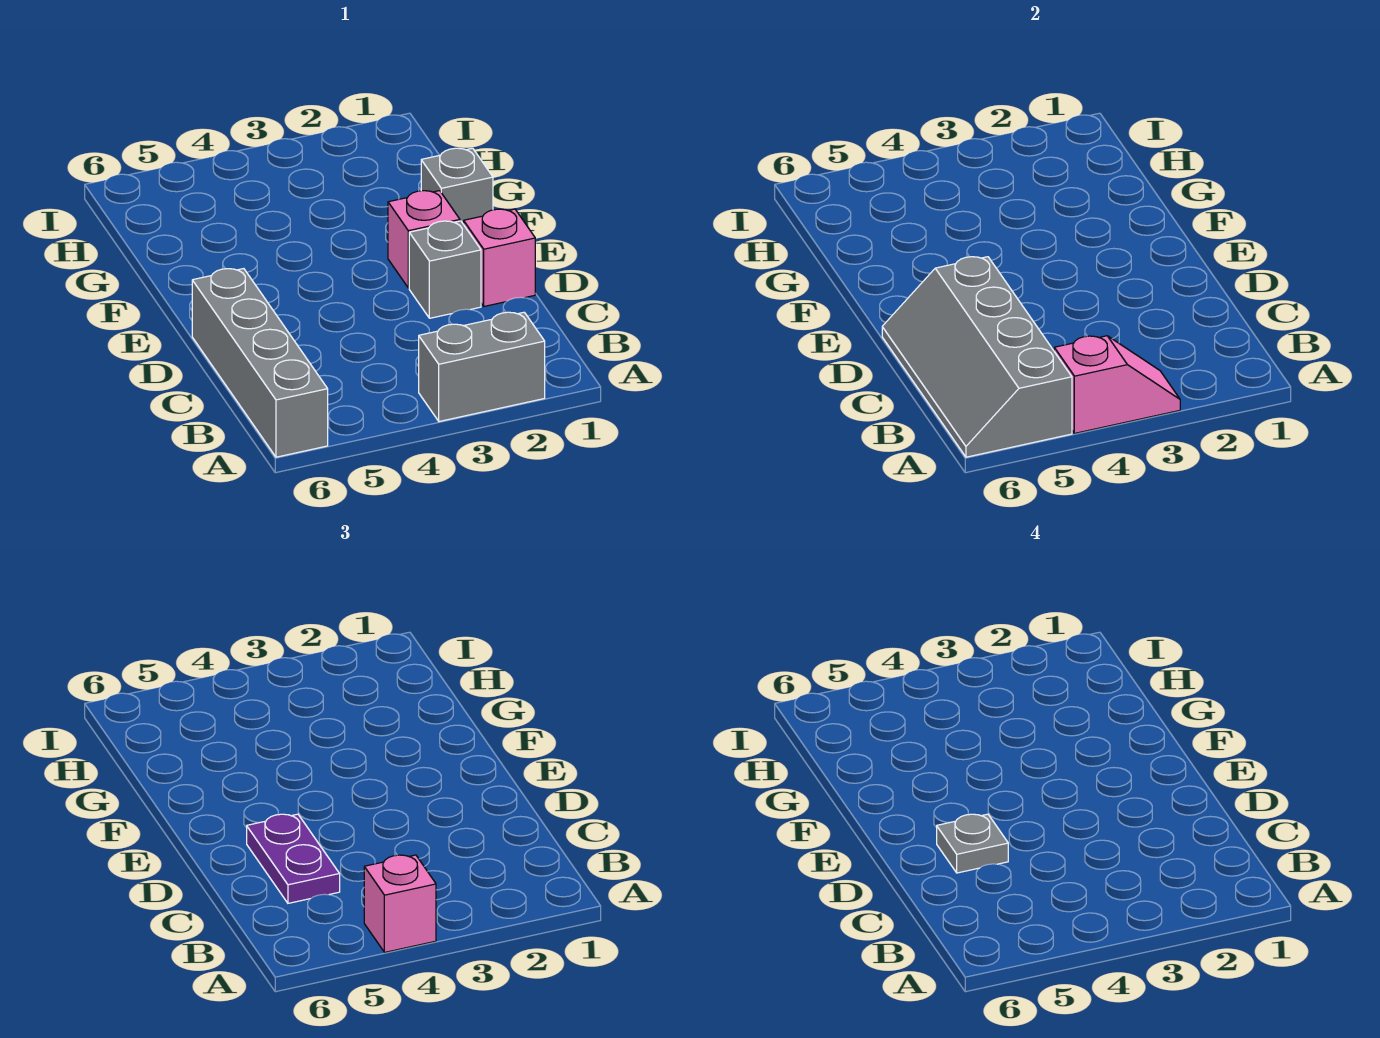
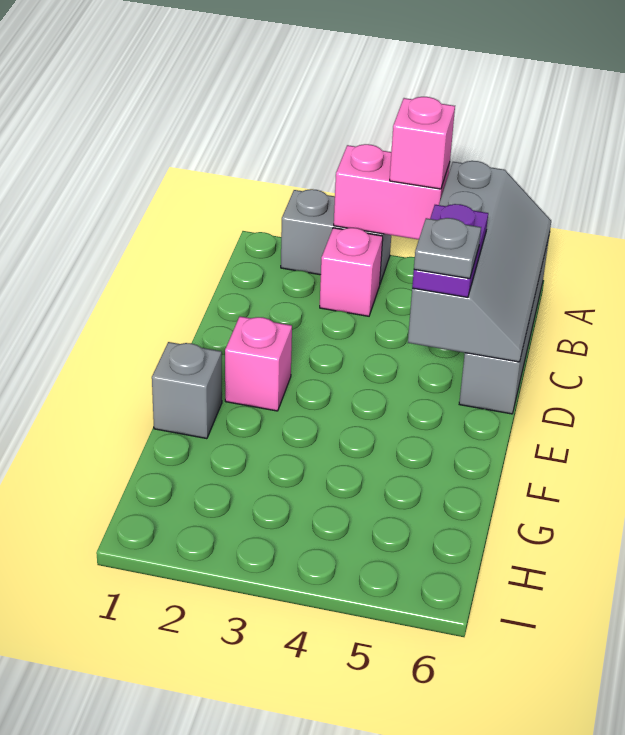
pink slope A3:A4 level 2 top 4 -> pink brick A3:A4 level 2
pink brick D1 level 1 -> pink brick B3 level 1
grey brick D2 level 1 -> none

